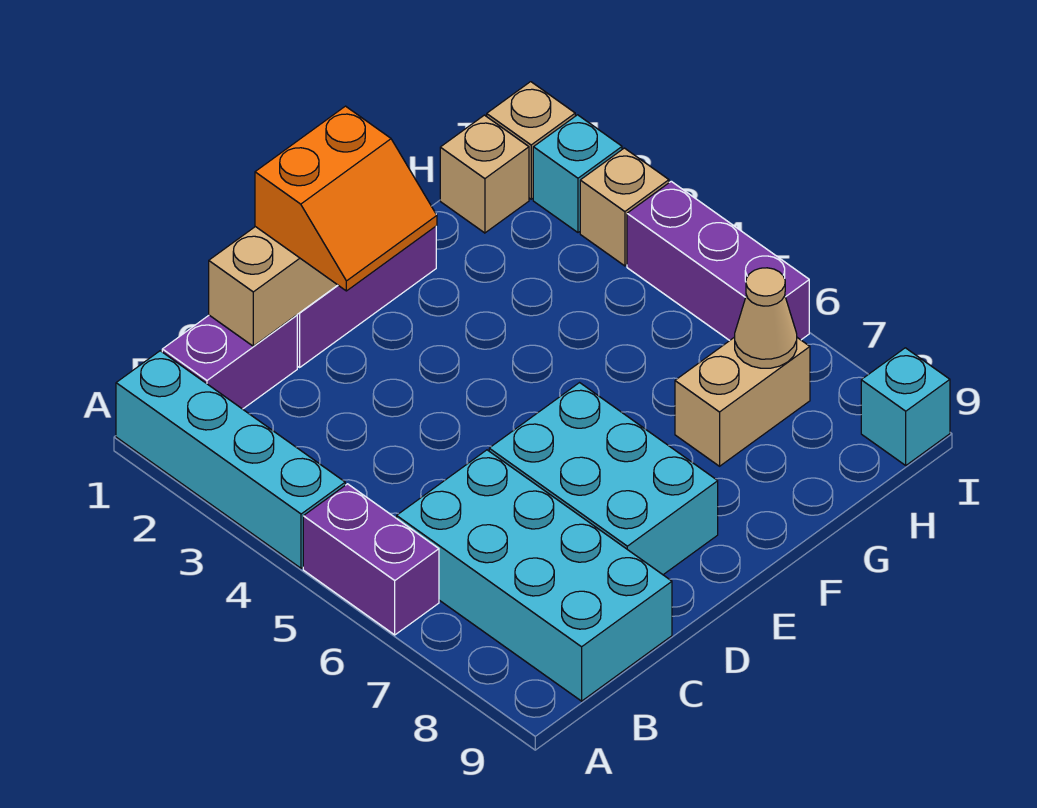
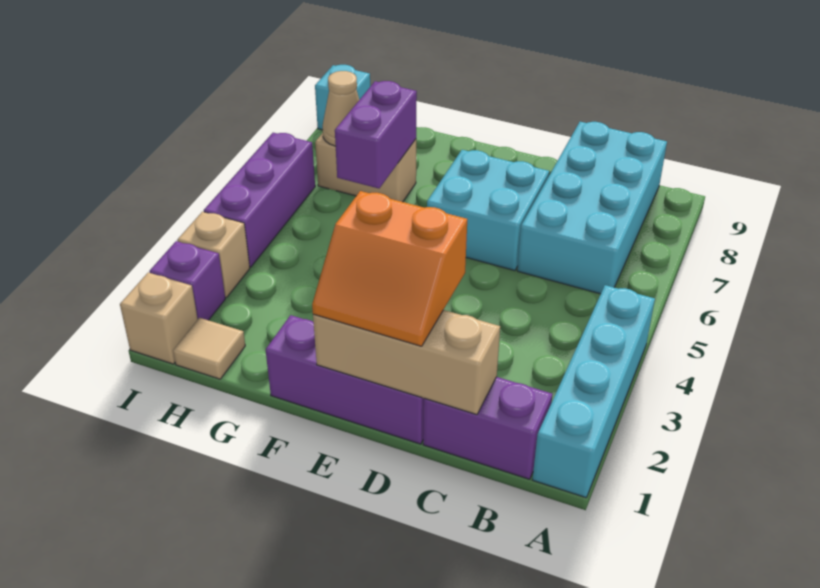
purple brick A5:A6 level 1 -> purple brick G6:G7 level 2
orange slope D1:E2 level 3 top 1 -> orange slope D1:E2 level 3 top 2
cyan brick D6:E8 level 1 -> cyan brick D6:E7 level 1
tan brick H1 level 1 -> tan tile H1 level 1
cyan brick I2 level 1 -> purple brick I2 level 1

